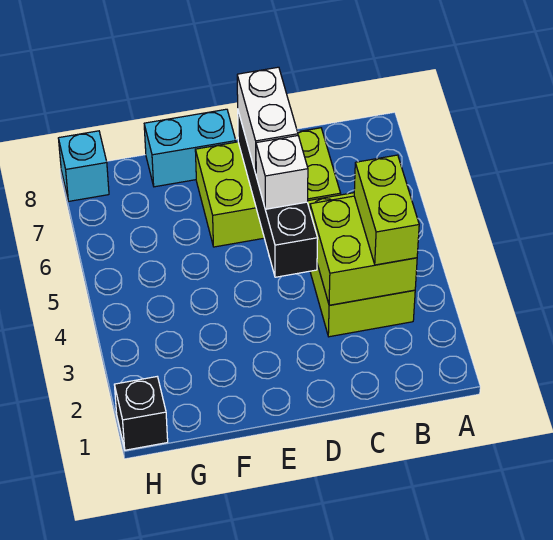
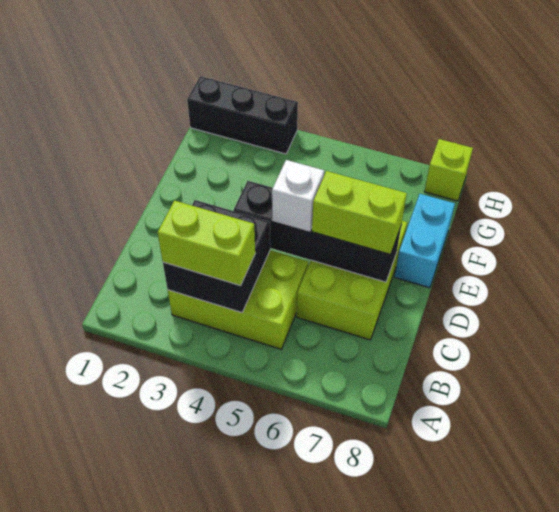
lime brick B3:C4 level 2 -> black brick B3:C4 level 2
white brick D6:D7 level 3 -> lime brick D6:D7 level 3
black brick H1 level 1 -> black brick H1:H3 level 1
cyan brick H8 level 1 -> lime brick H8 level 1

